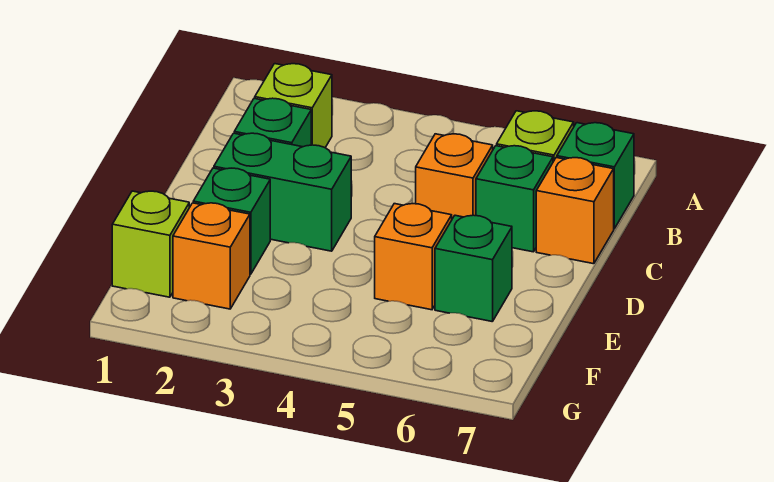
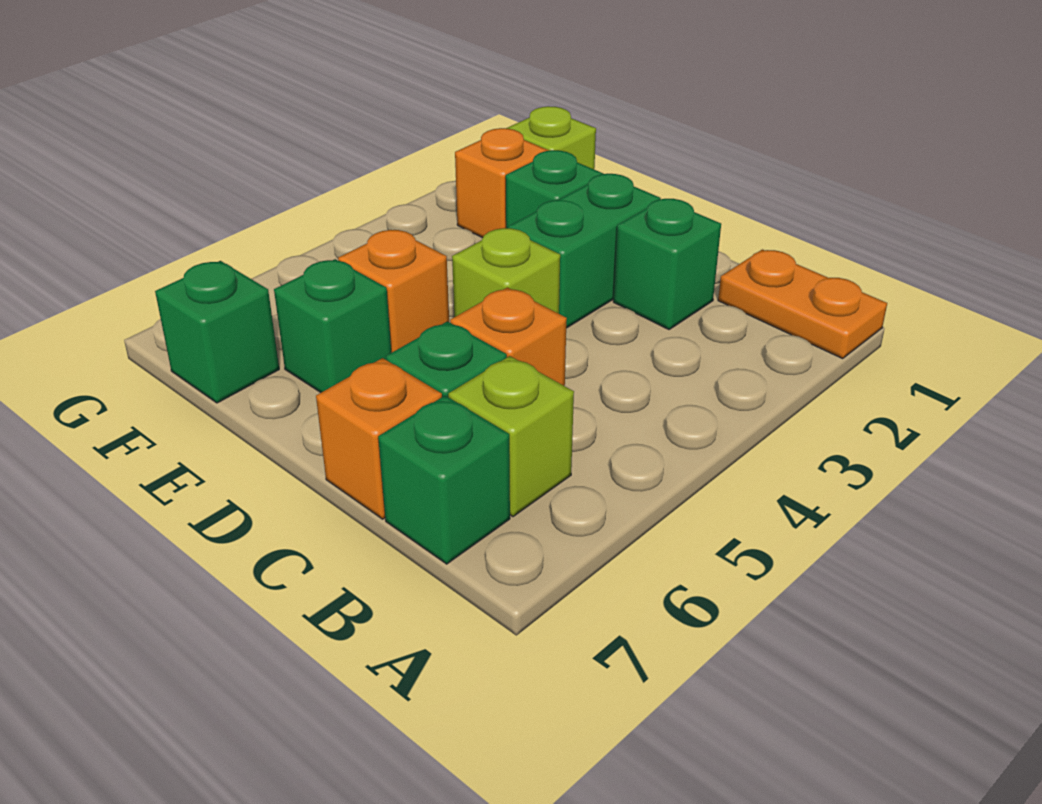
none -> orange plate A1:B1 level 1
lime brick B2 level 1 -> lime brick D4 level 1
none -> green brick F7 level 1

